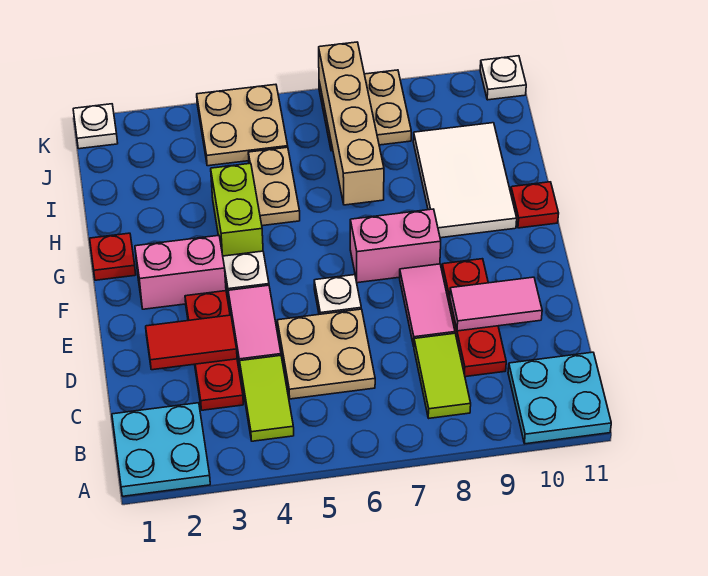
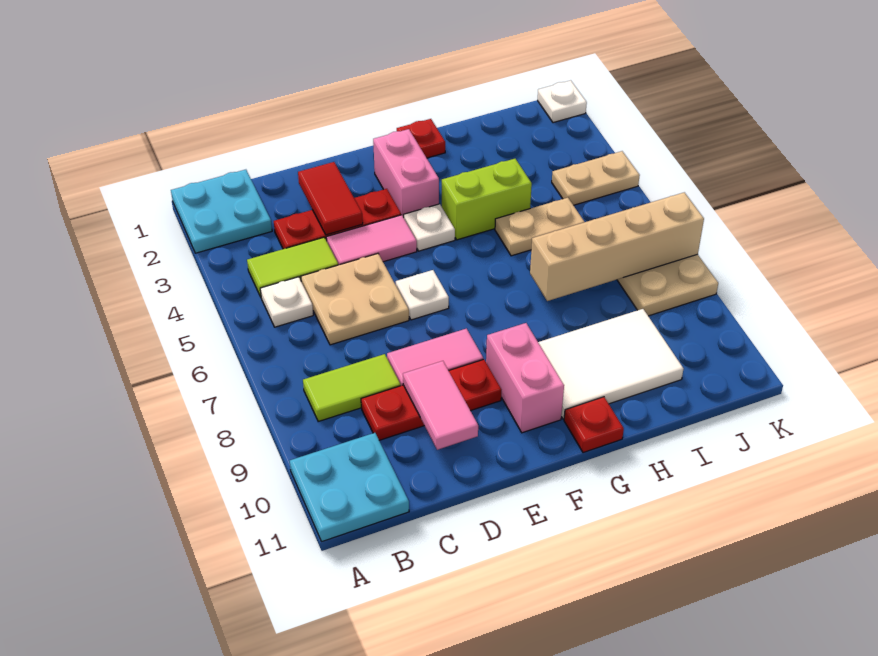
pink brick F7:F8 level 1 -> pink brick F9:F10 level 1
tan plate J4:K5 level 1 -> tan plate J4:K4 level 1
white plate K11 level 1 -> white plate B5 level 1

